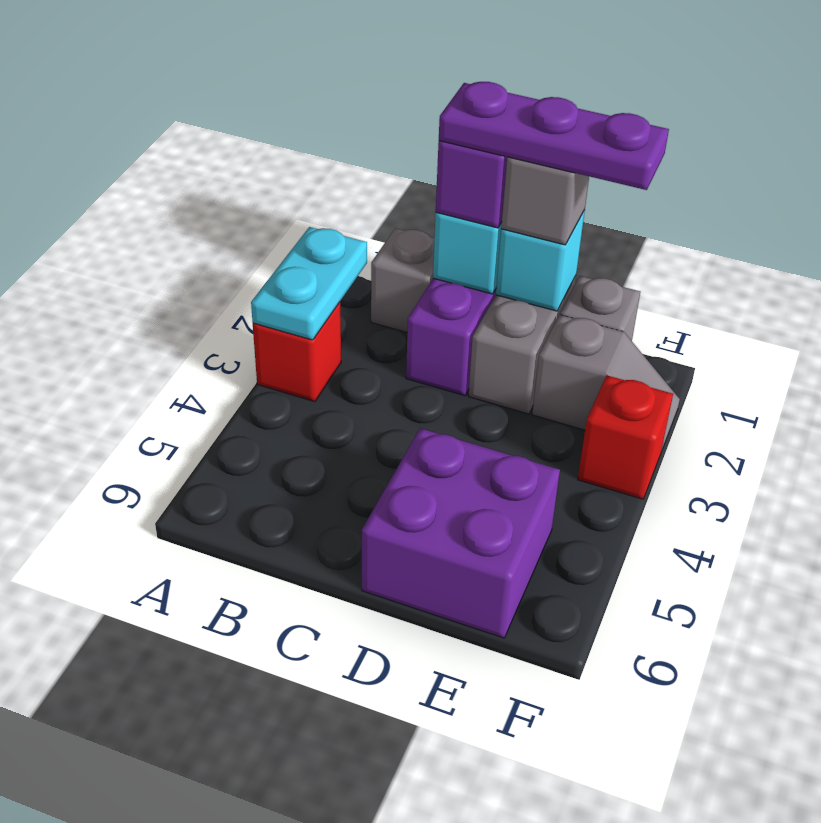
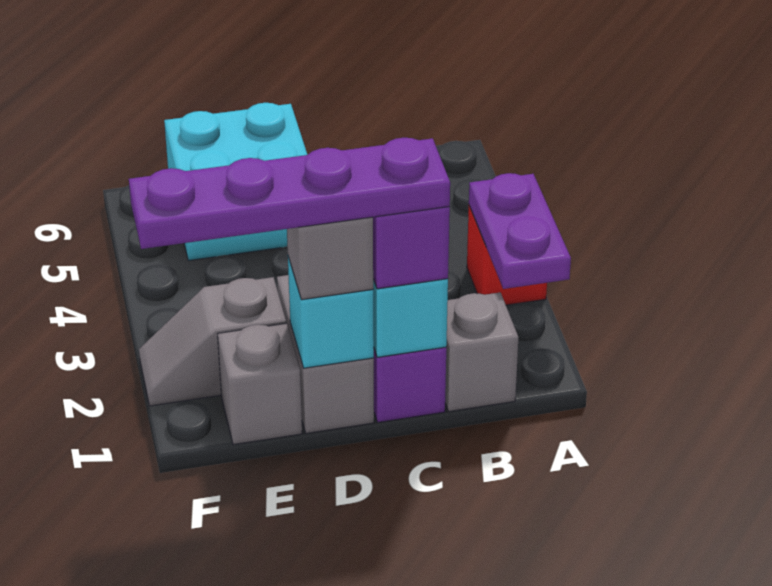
cyan plate A2:A3 level 2 -> purple plate A2:A3 level 2
purple plate C1:E1 level 4 -> purple plate C1:F1 level 4
purple brick D5:E6 level 1 -> cyan brick D5:E6 level 1
red brick F3 level 1 -> none

